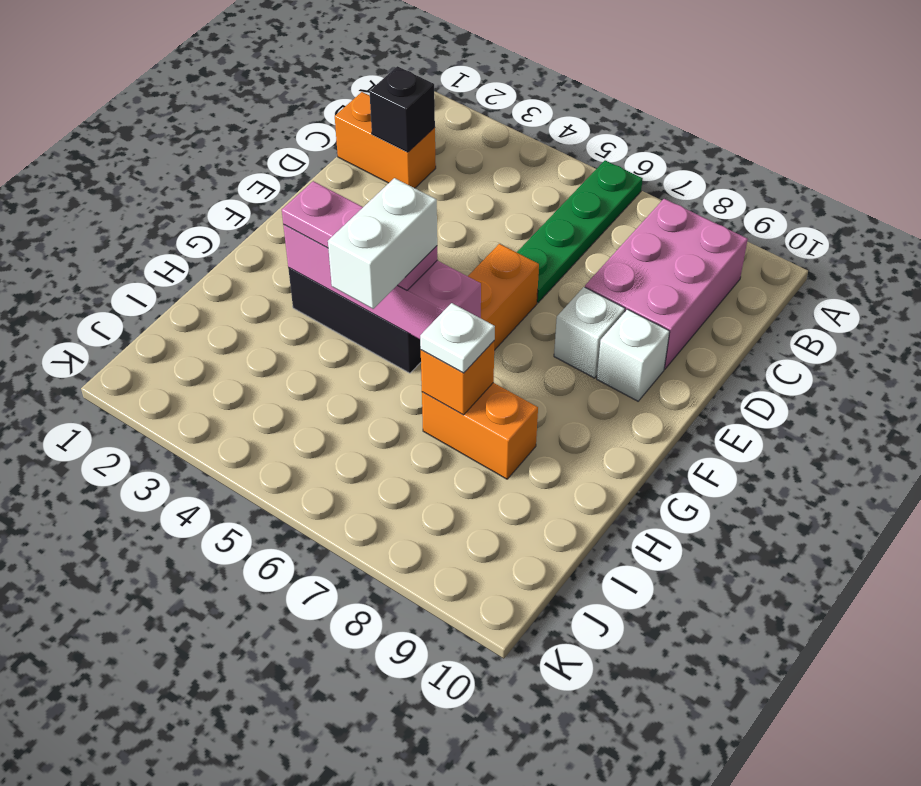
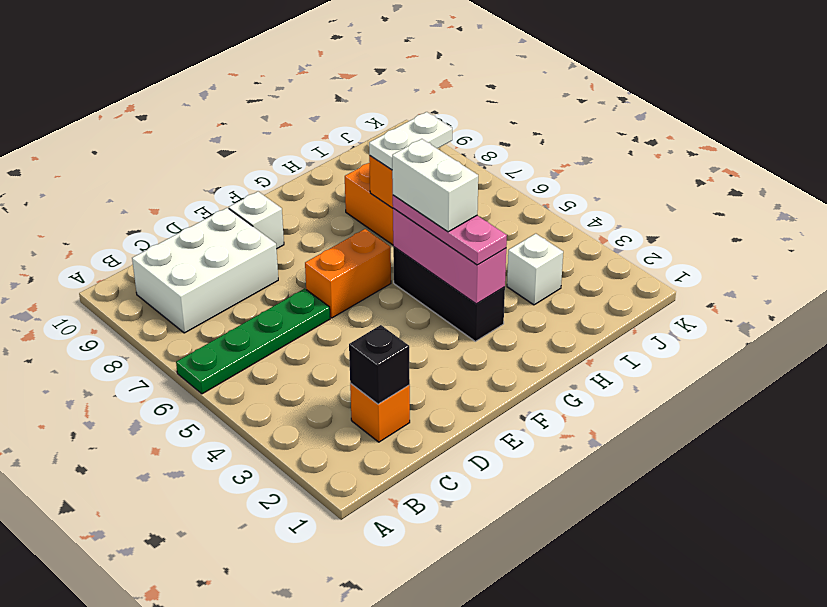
pink brick B8:D9 level 1 -> white brick B8:D9 level 1
orange brick C1:C2 level 1 -> orange brick C2 level 1
white brick E8 level 1 -> white brick I3 level 1
pink brick G3:G6 level 2 -> pink brick G3:G5 level 2
white brick G5:H5 level 4 -> white brick G4:G5 level 4
white plate H7 level 3 -> white plate H7:I7 level 3

